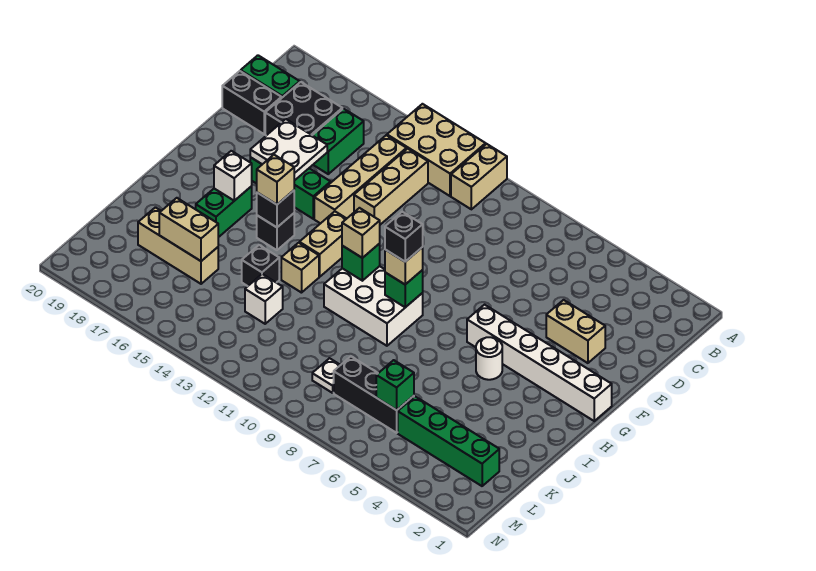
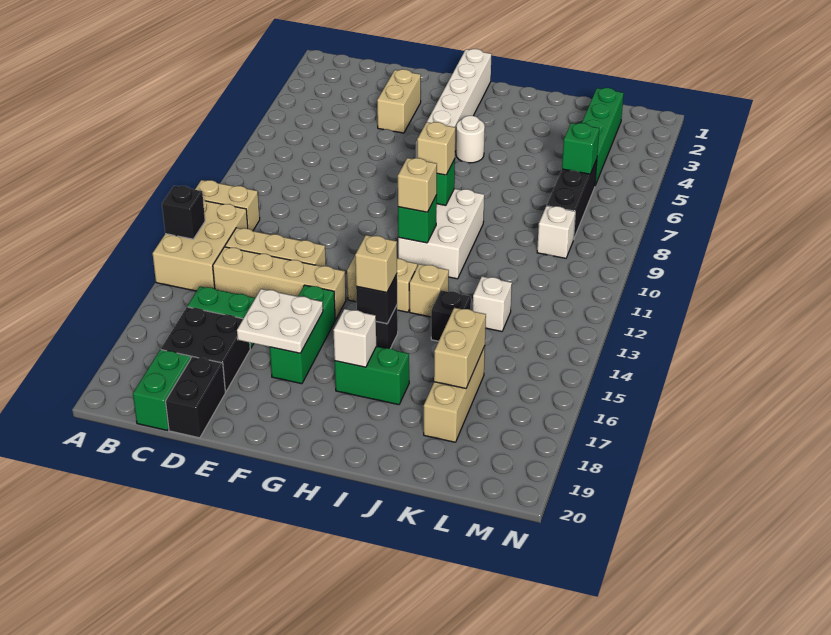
black brick H9 level 4 -> black brick A13 level 2
white plate L9 level 1 -> white brick L9 level 1

